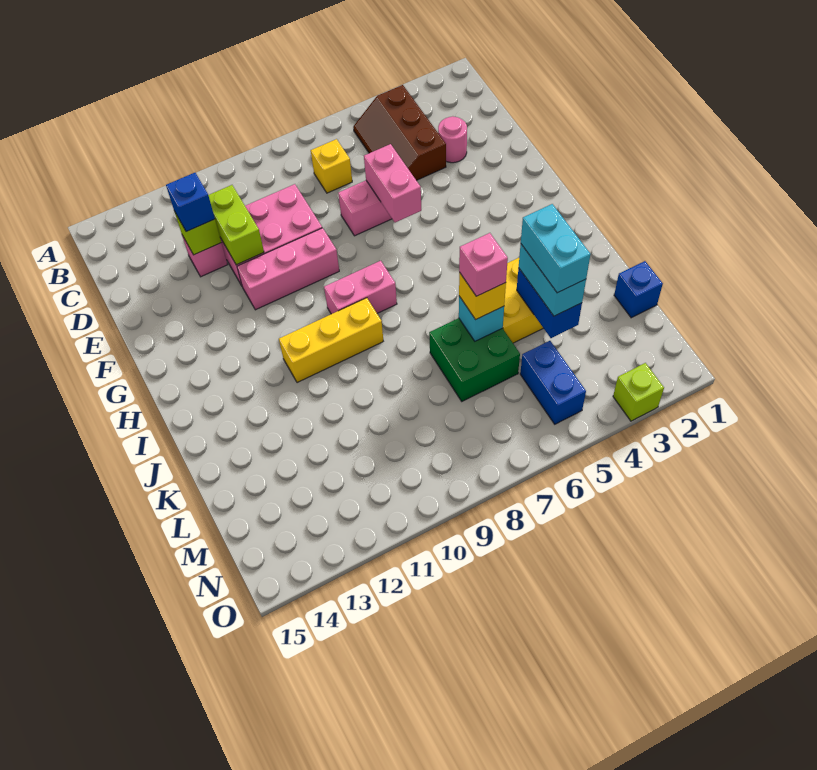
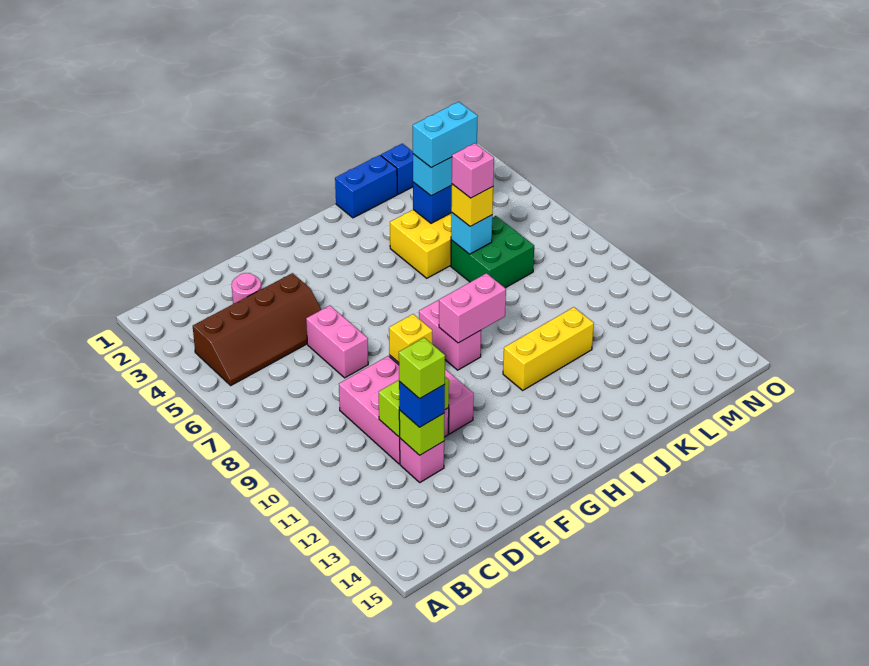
brown slope B4:D5 level 1 top 4 -> brown slope B4:E5 level 1 top 4
yellow brick C7 level 1 -> yellow brick F9 level 2
pink brick E6:F6 level 2 -> pink brick H9:I9 level 2
yellow brick I9:I11 level 1 -> yellow brick I11:K11 level 1
blue brick M5:N5 level 1 -> blue brick J1:K1 level 1
lime brick O3 level 1 -> lime brick D12 level 4

